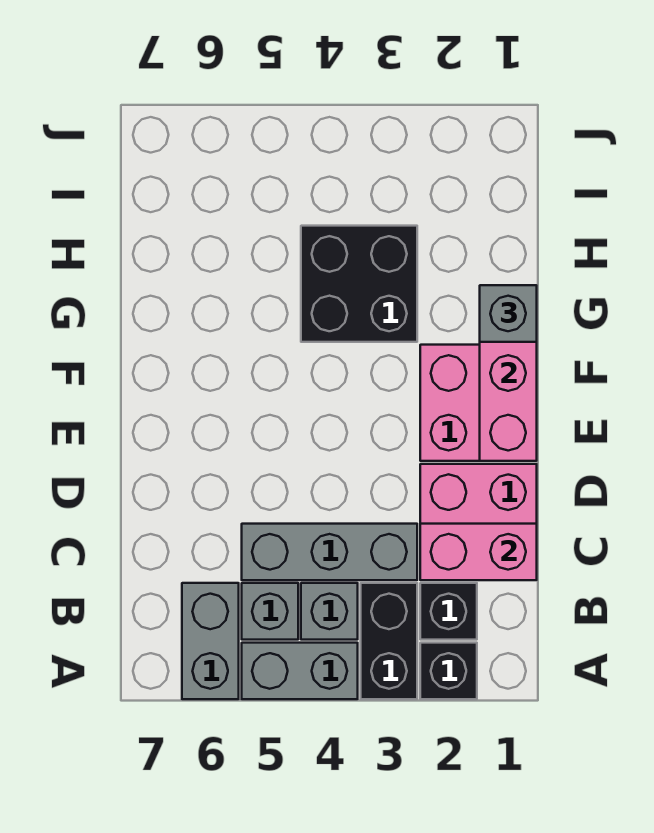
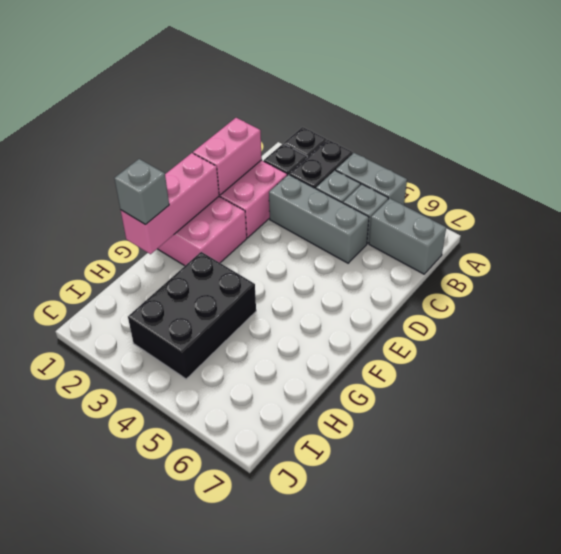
grey brick A6:B6 level 1 -> grey brick B6:B7 level 1
pink brick C1:C2 level 2 -> pink brick C1:D1 level 2
black brick G3:H4 level 1 -> black brick G3:I4 level 1

